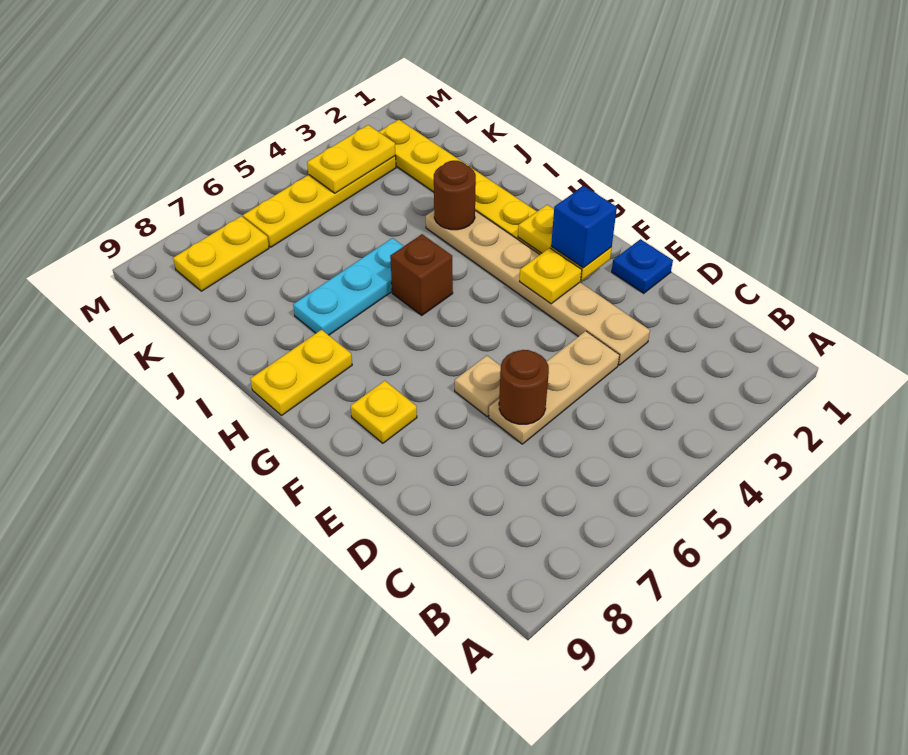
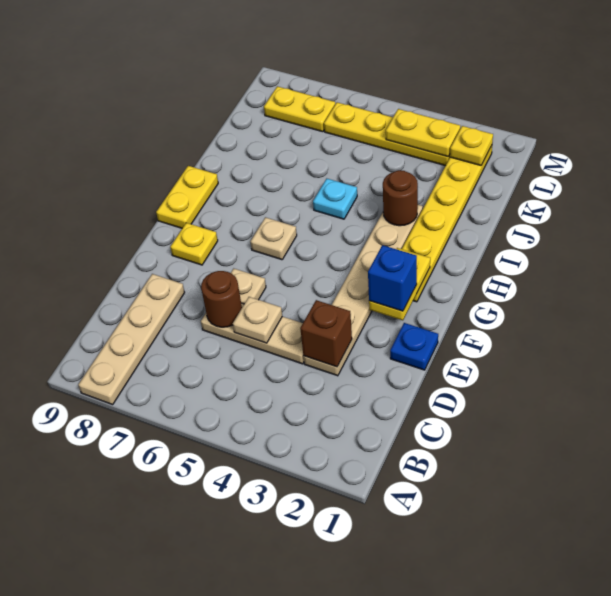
none -> tan plate A8:D8 level 1
none -> tan plate D5 level 2
yellow plate F3 level 2 -> yellow plate L2 level 2
none -> tan plate G6 level 1
brown brick H5 level 1 -> brown brick D3 level 2
yellow plate H8:H9 level 1 -> yellow plate G9:H9 level 1
cyan plate I5:I7 level 1 -> cyan plate I5 level 1

